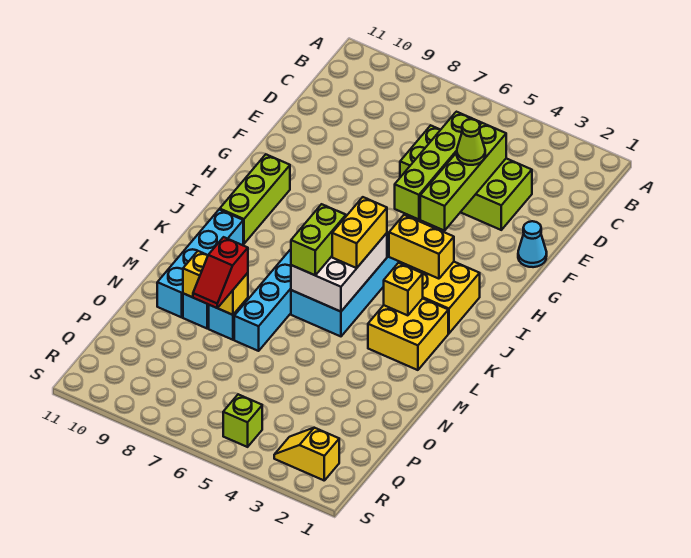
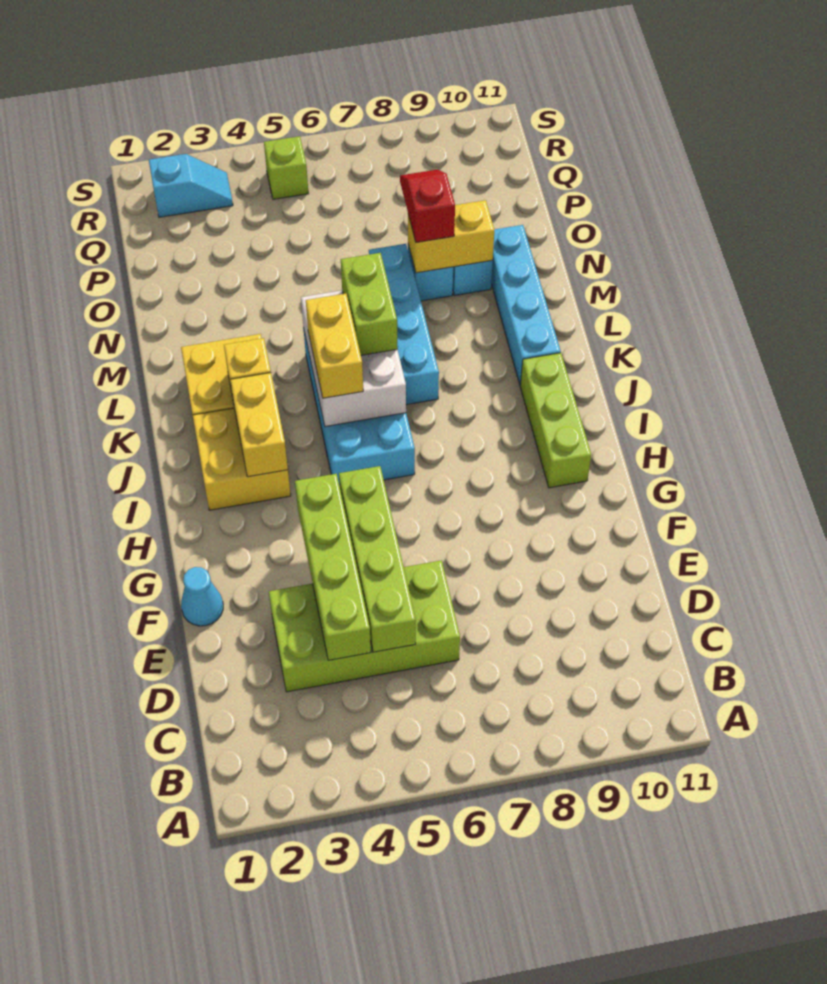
lime cone E4 level 3 -> none
yellow brick I3:I4 level 2 -> yellow brick I3:J3 level 2
yellow slope R2:R3 level 1 top 2 -> cyan slope R2:R3 level 1 top 2

